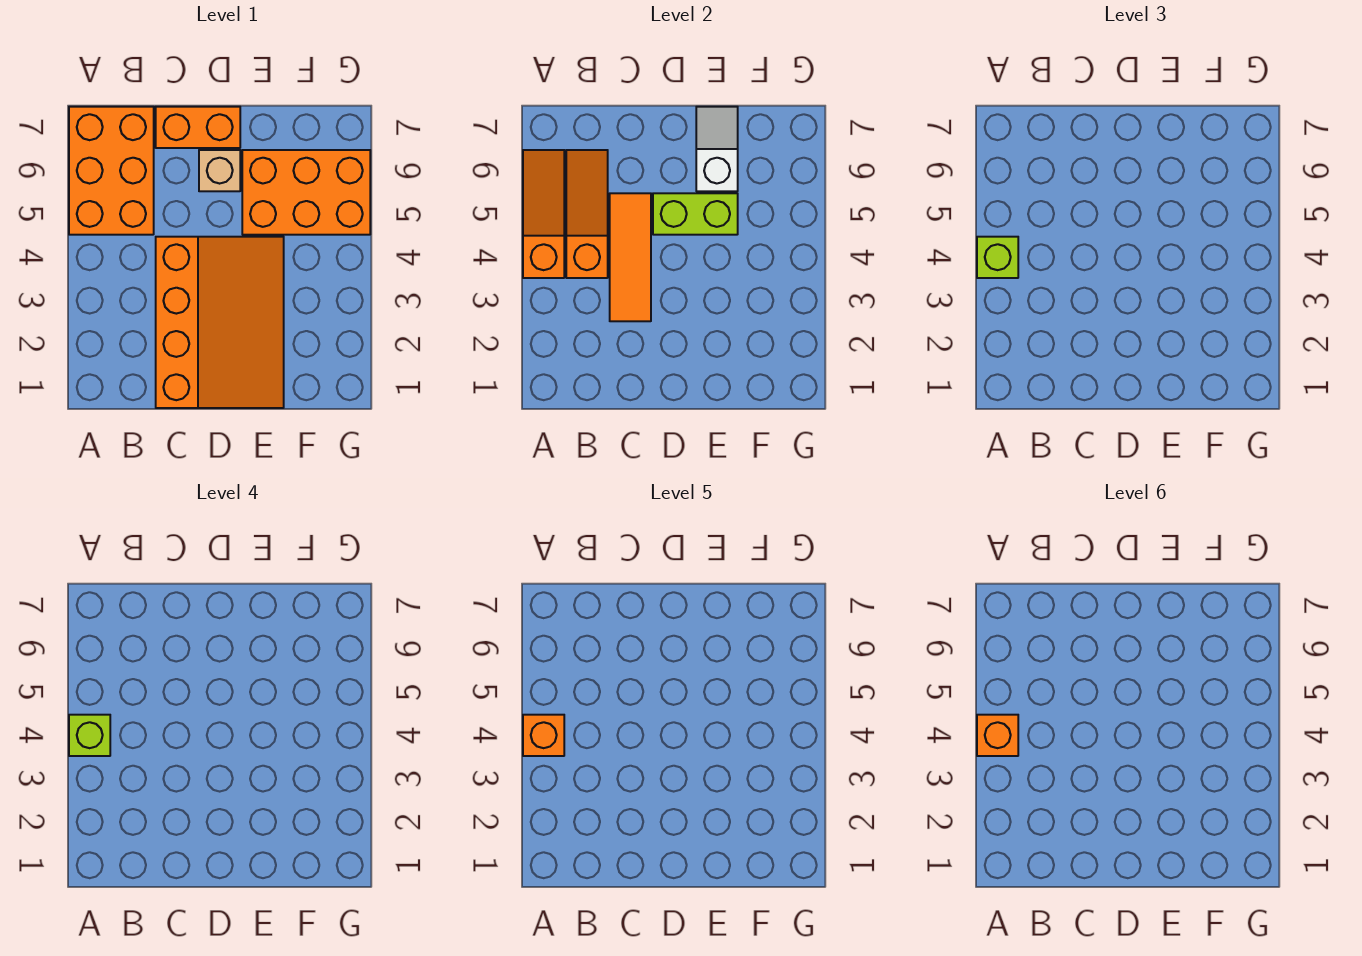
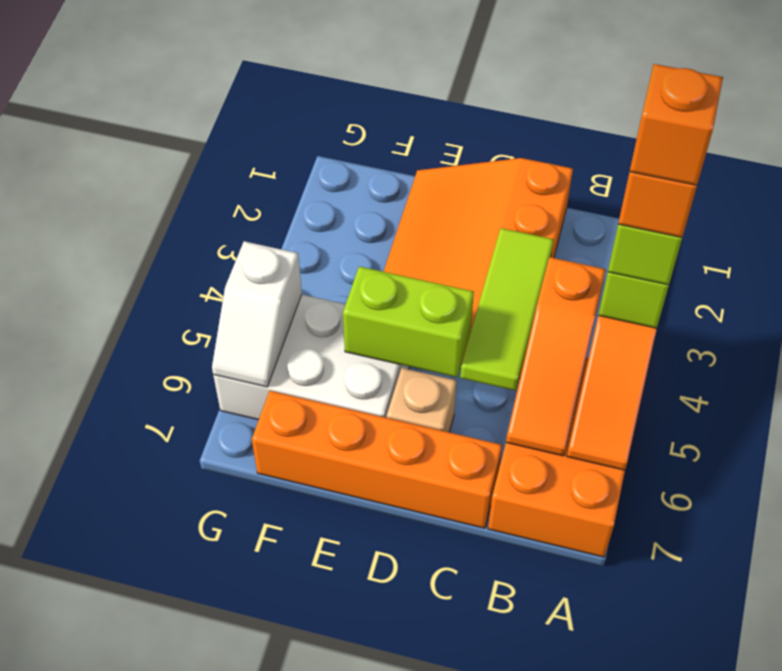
orange tile C3:C5 level 2 -> lime tile C3:C5 level 2
orange brick C7:D7 level 1 -> orange brick C7:F7 level 1
orange brick E5:G6 level 1 -> white brick E5:G6 level 1
white slope E6:E7 level 2 top 6 -> white slope G5:G6 level 2 top 5

